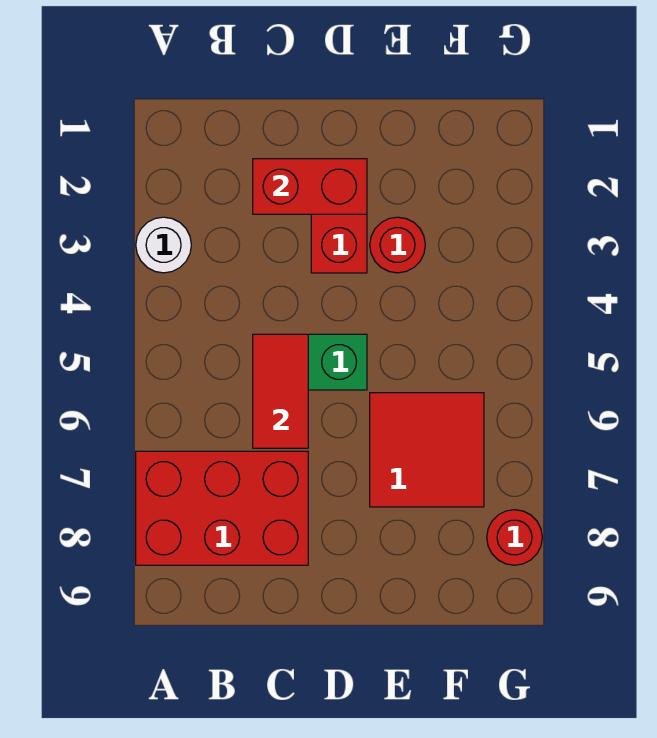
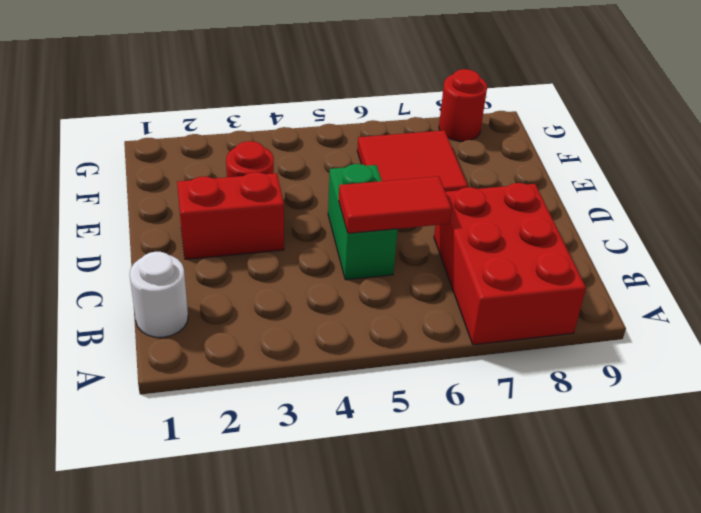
white round brick A3 level 1 -> white round brick B1 level 1
red brick C2:D2 level 2 -> none

